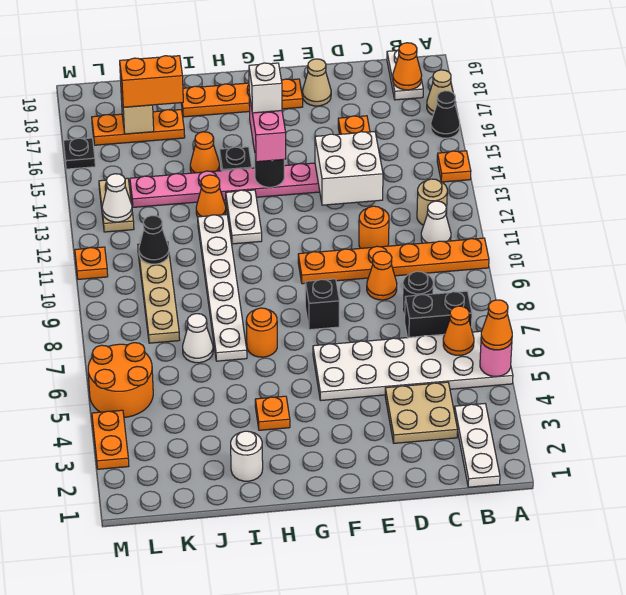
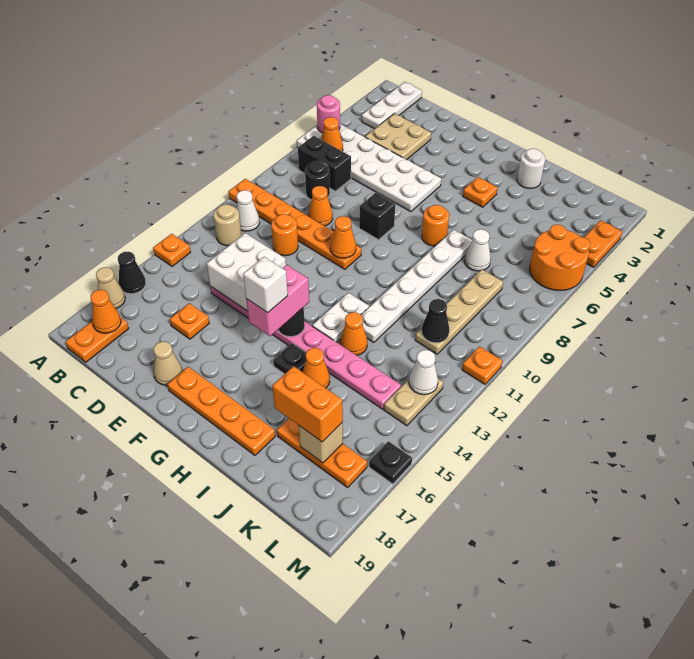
orange cone A5 level 3 -> orange cone F10 level 2
white plate B18:B19 level 1 -> orange plate B18:B19 level 1

